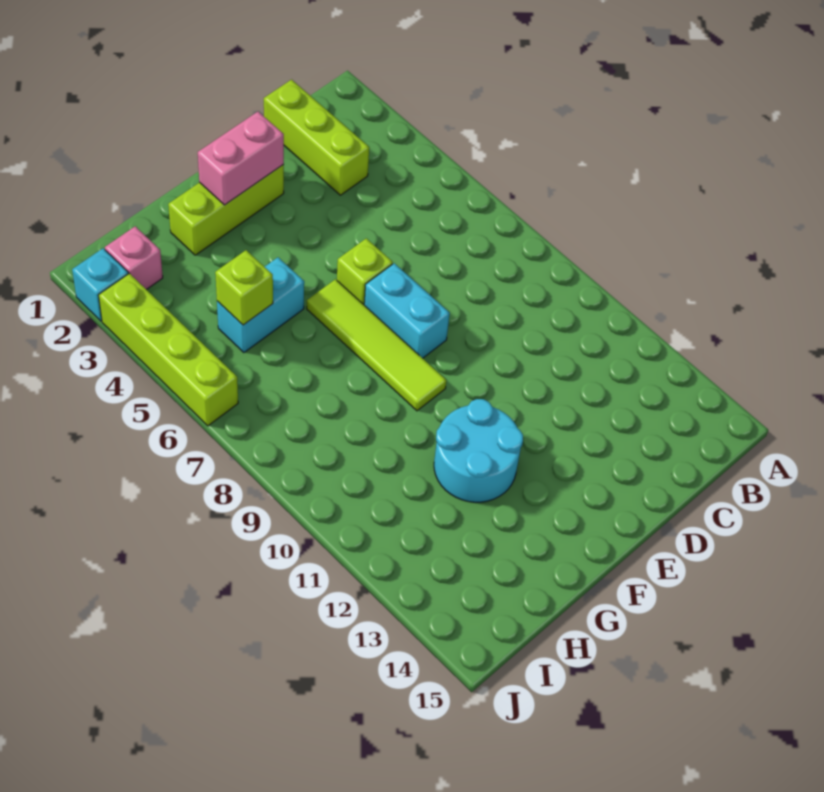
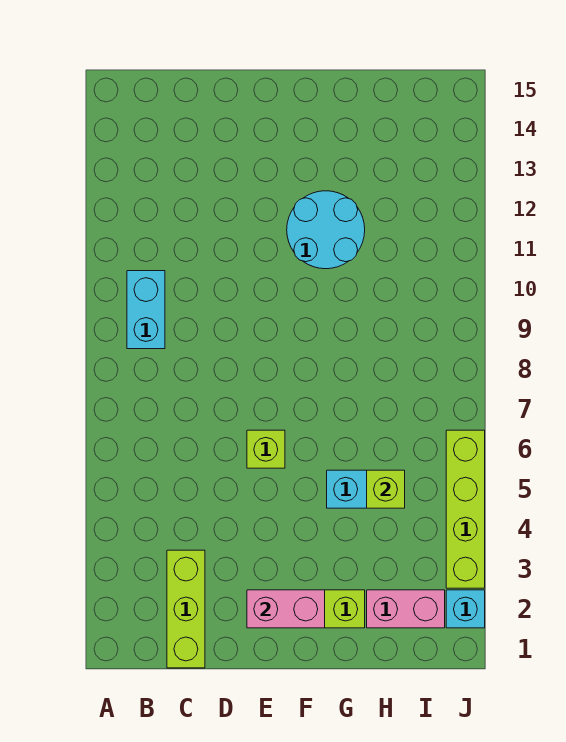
cyan brick E7:E8 level 1 -> cyan brick B9:B10 level 1
lime tile F6:F9 level 1 -> none
pink brick I2 level 1 -> pink brick H2:I2 level 1

